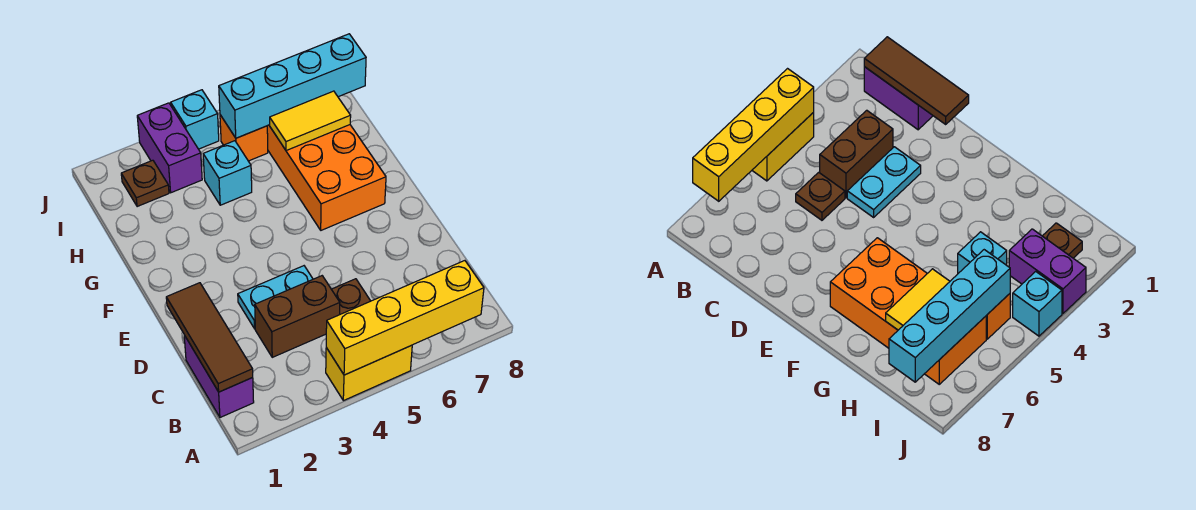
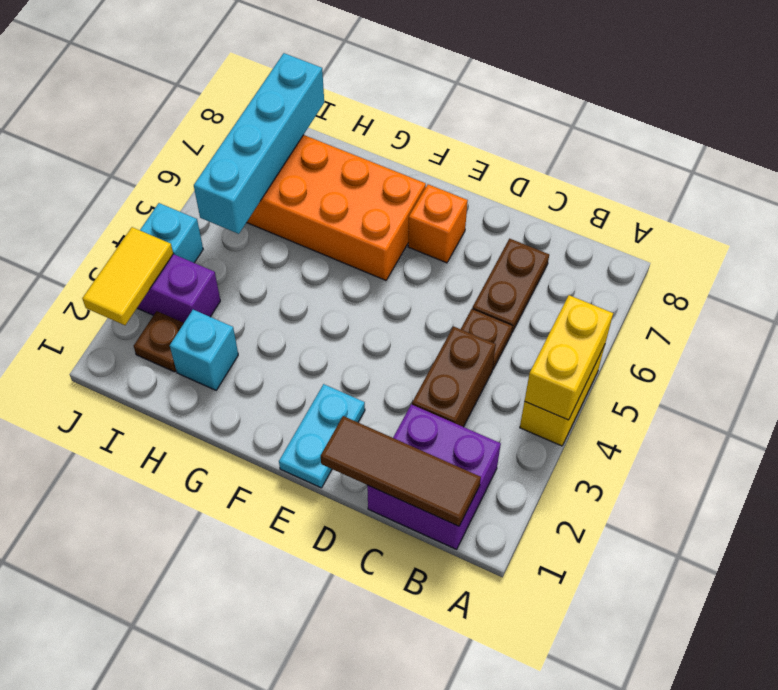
yellow brick A4:A7 level 2 -> yellow brick A4:A5 level 2
purple brick B1:C1 level 1 -> purple brick B1:C2 level 1
none -> brown plate C6:C7 level 1
cyan plate D3:D4 level 1 -> cyan plate E1:E2 level 1
cyan brick H4 level 1 -> cyan brick H2 level 1
yellow tile H6:H7 level 2 -> yellow tile J2:J3 level 2
orange brick I5 level 1 -> orange brick E7 level 1

